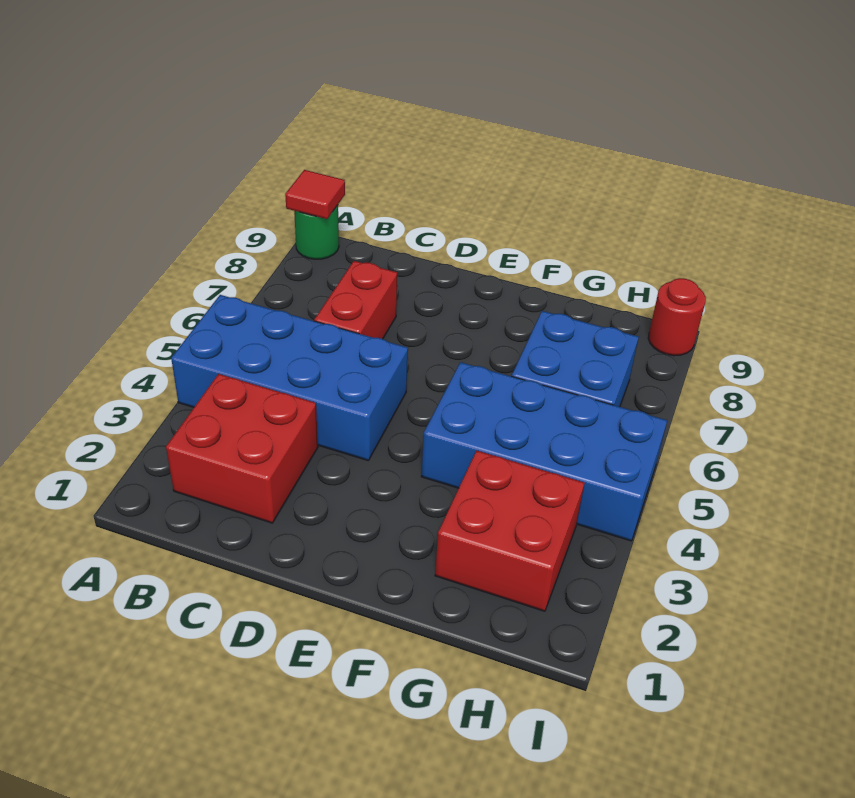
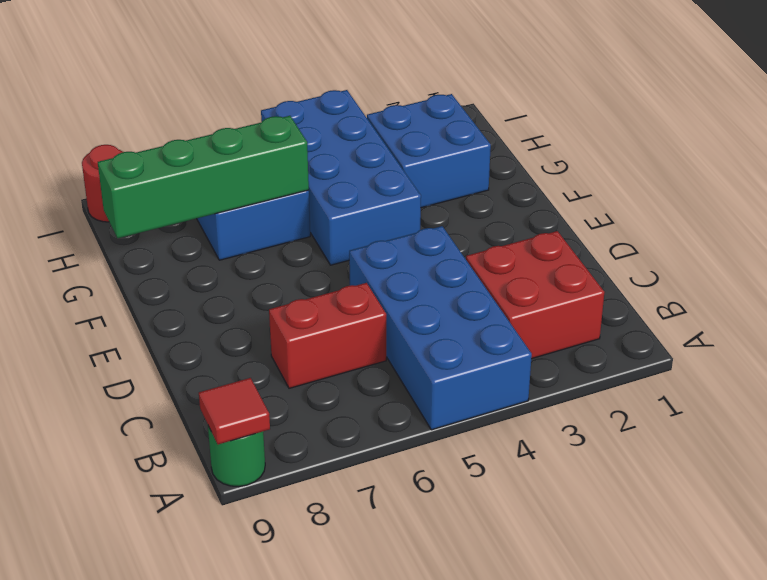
red brick G2:H3 level 1 -> blue brick G2:H3 level 1
none -> green brick G6:G9 level 2

